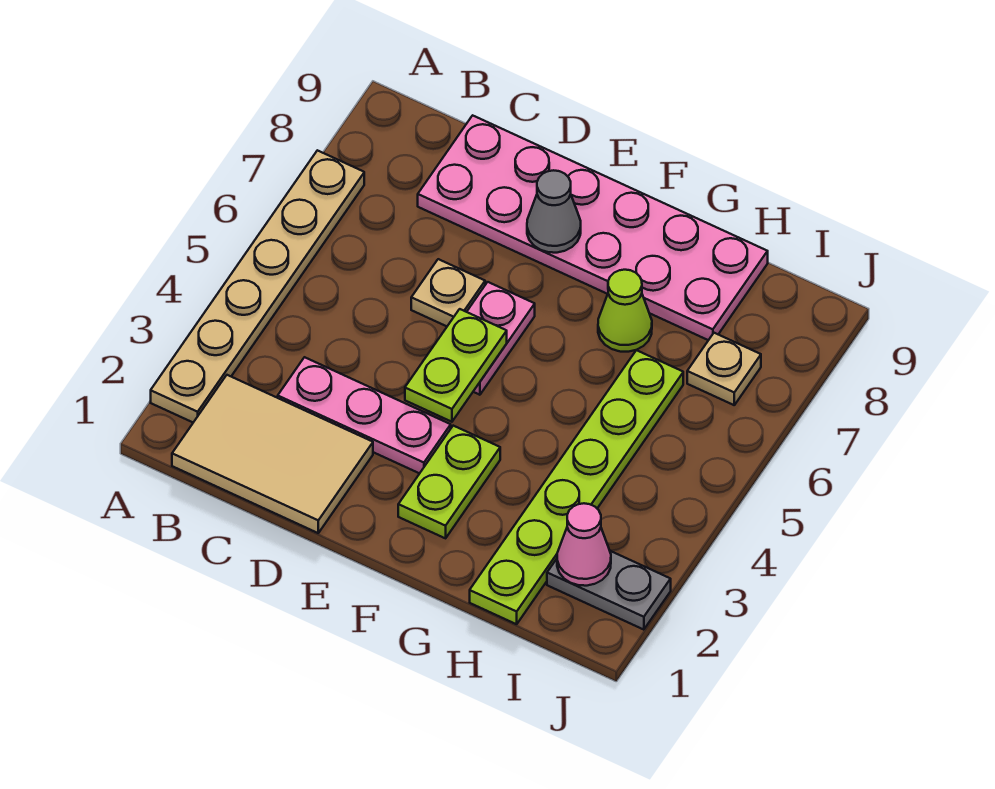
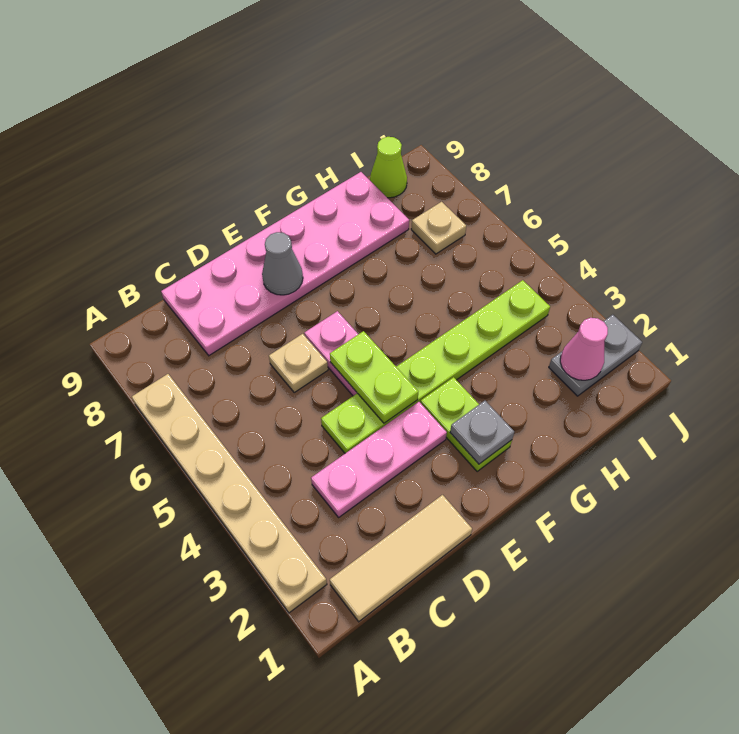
tan tile B1:D2 level 1 -> tan tile B1:D1 level 1
none -> grey plate F2 level 2
lime cone G7 level 1 -> lime cone I9 level 1
lime plate H1:H6 level 1 -> lime plate D4:I4 level 1

